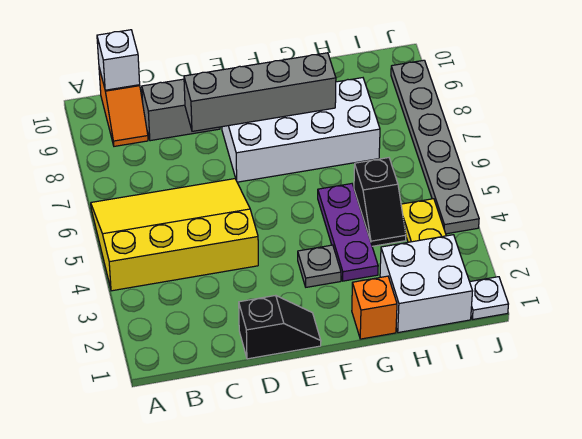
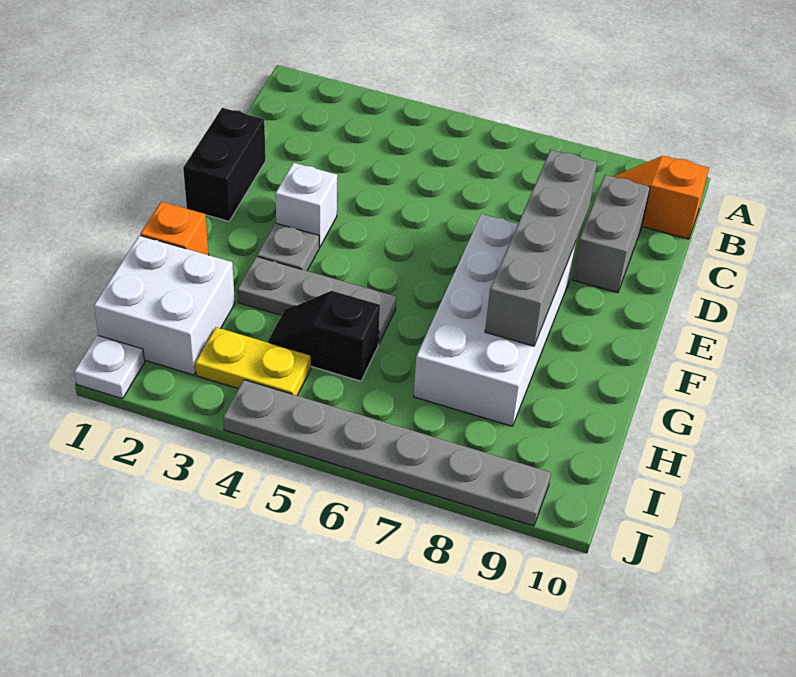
yellow slope A4:D6 level 1 top 4 -> none
white brick B10 level 2 -> white brick E3 level 1
black slope D1:E1 level 1 top D -> black brick D1:E1 level 1
purple plate G3:G5 level 1 -> grey plate G3:G5 level 1

